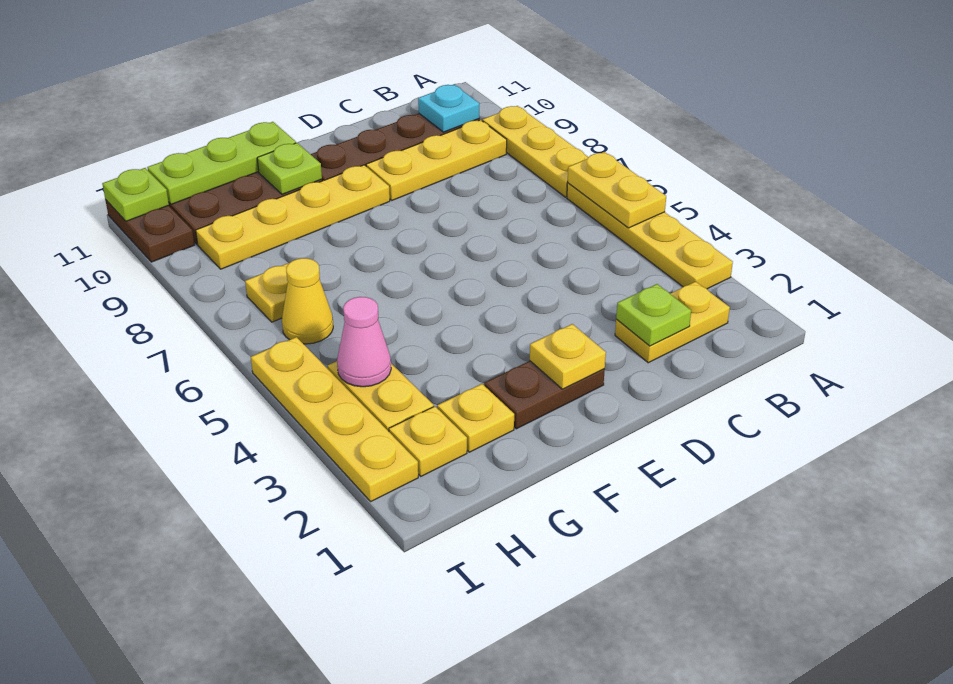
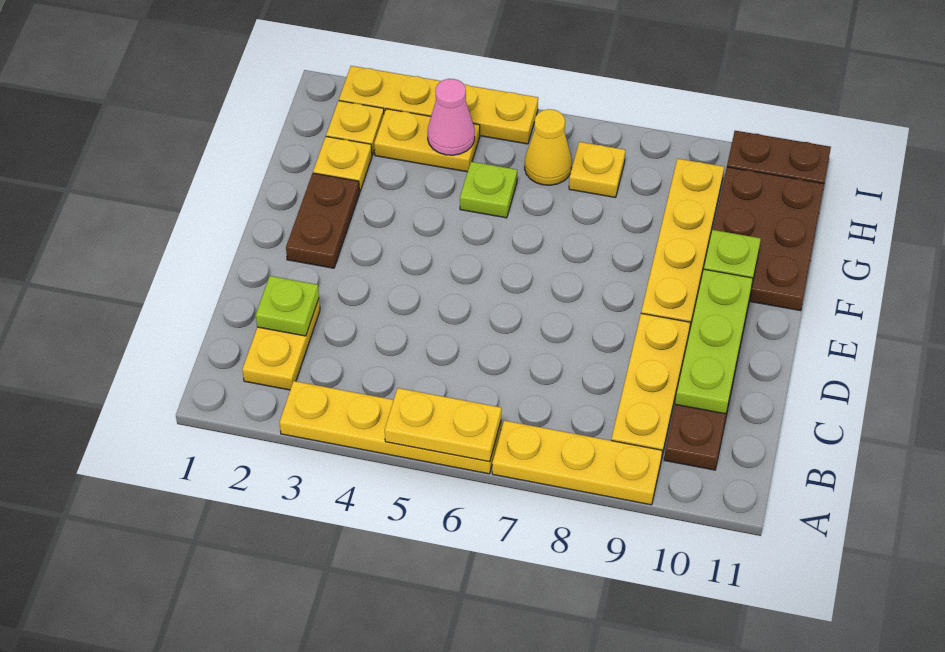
cyan plate B10 level 2 -> none
yellow plate E2 level 2 -> none
lime plate F11:H11 level 2 -> lime plate C10:E10 level 2
lime plate I11 level 2 -> lime plate G5 level 1

